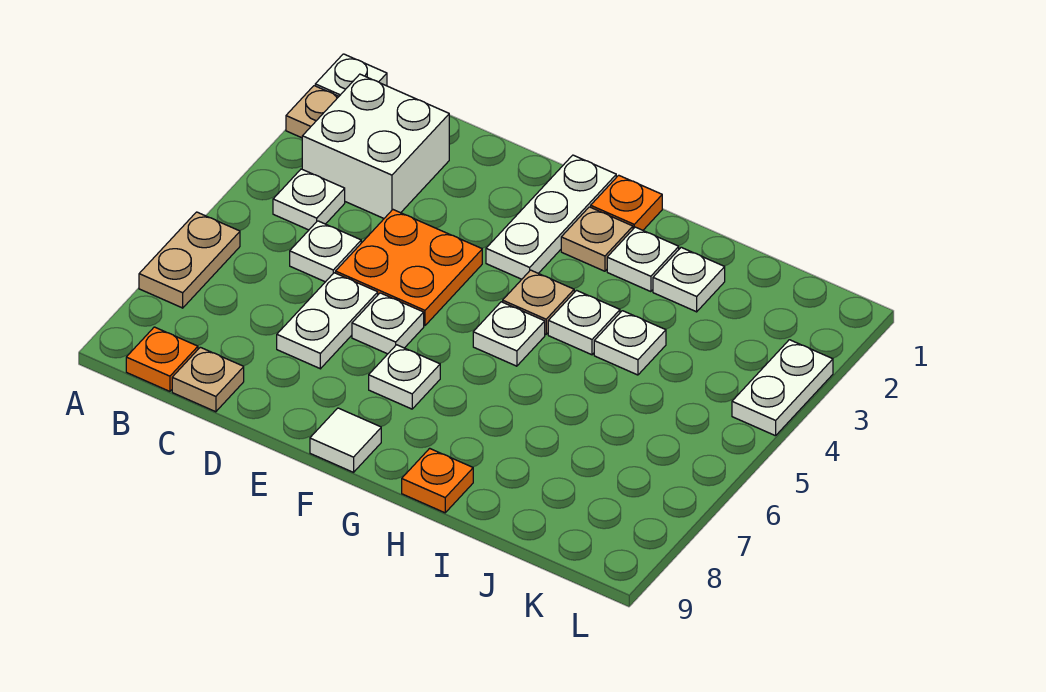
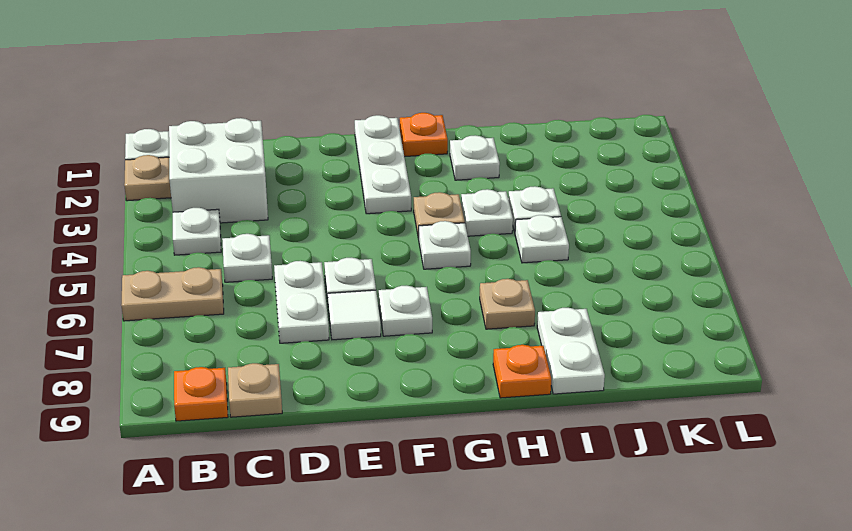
tan plate A6:A7 level 1 -> tan plate A6:B6 level 1
orange plate D4:E5 level 1 -> none
white tile F9 level 1 -> white tile E7 level 1
tan plate G2 level 1 -> tan plate H7 level 1
white plate I2 level 1 -> white plate I5 level 1
white plate L3:L4 level 1 -> white plate I8:I9 level 1

